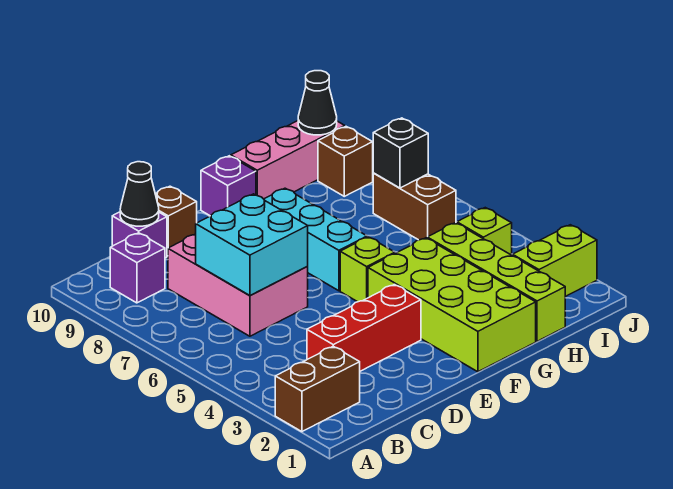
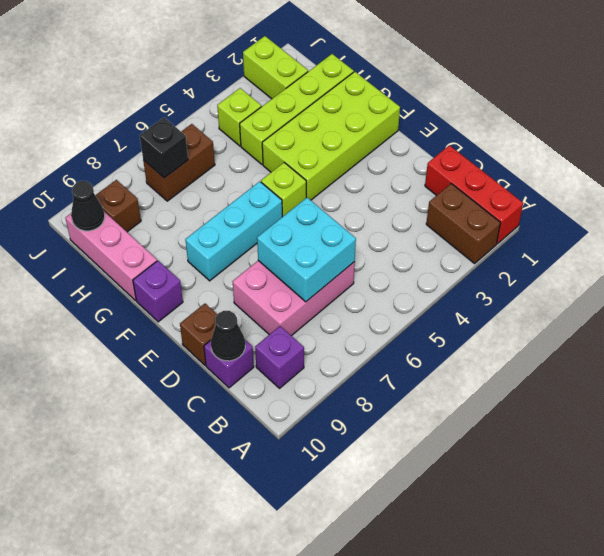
red brick C3:E3 level 1 -> red brick A1:C1 level 1

